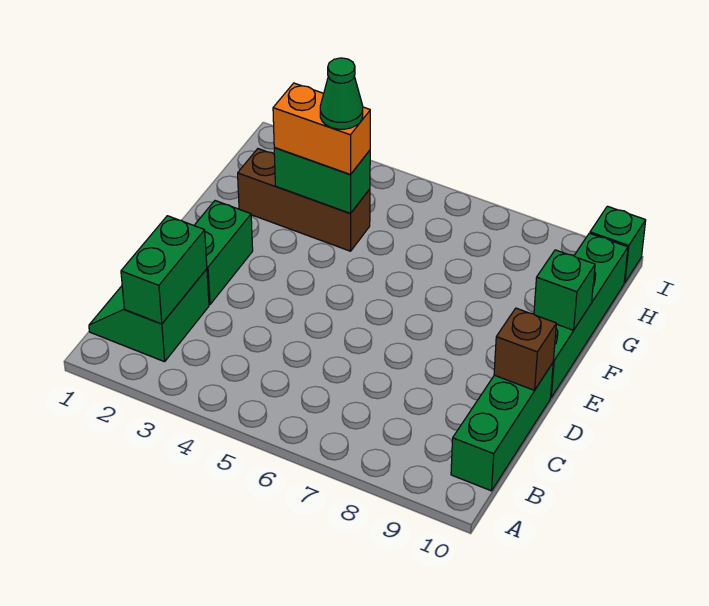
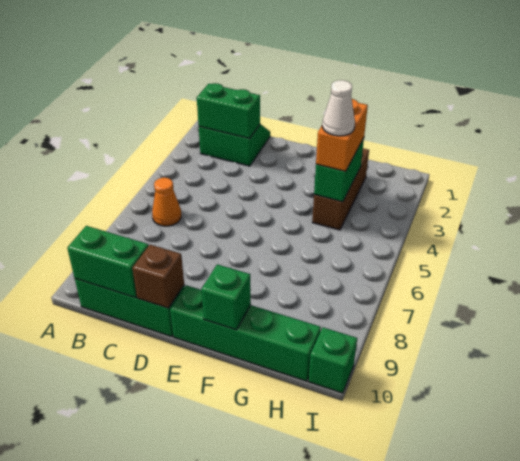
none -> orange cone B6 level 1
green brick D2:E2 level 1 -> green brick B10:C10 level 2
green cone G4 level 4 -> white cone G4 level 4

